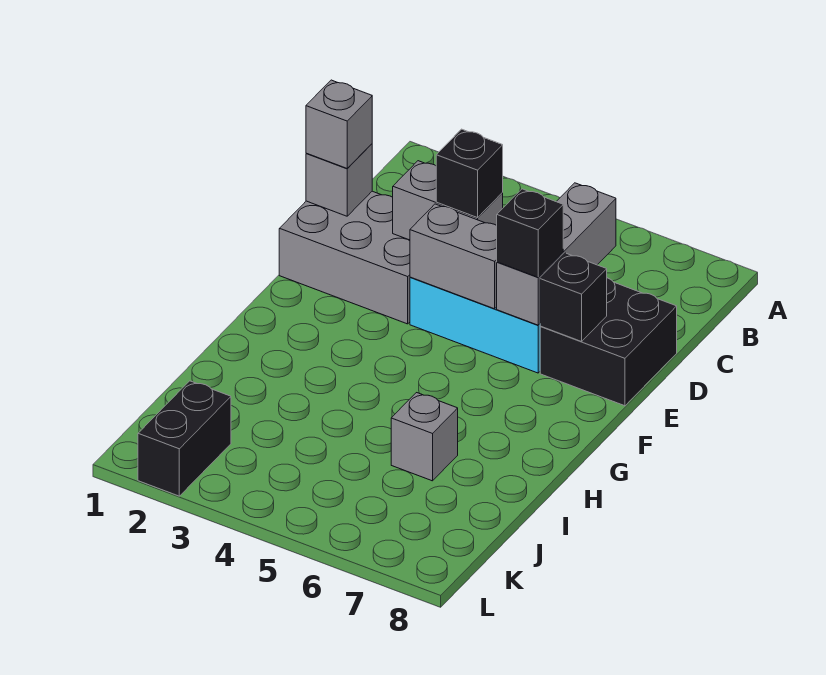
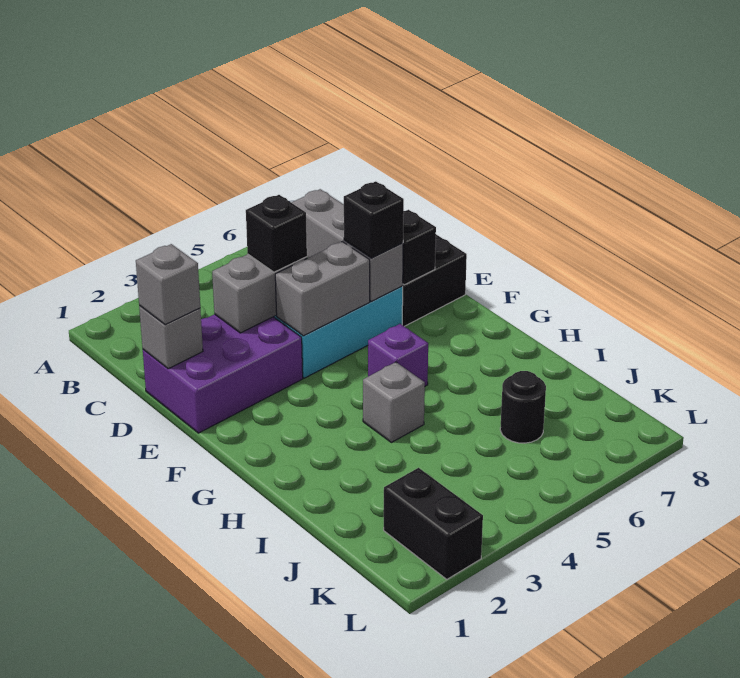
grey brick D1:E3 level 1 -> purple brick D1:E3 level 1
none -> purple brick G5 level 1
grey brick I6 level 1 -> grey brick H4 level 1
none -> black round brick J6 level 1

